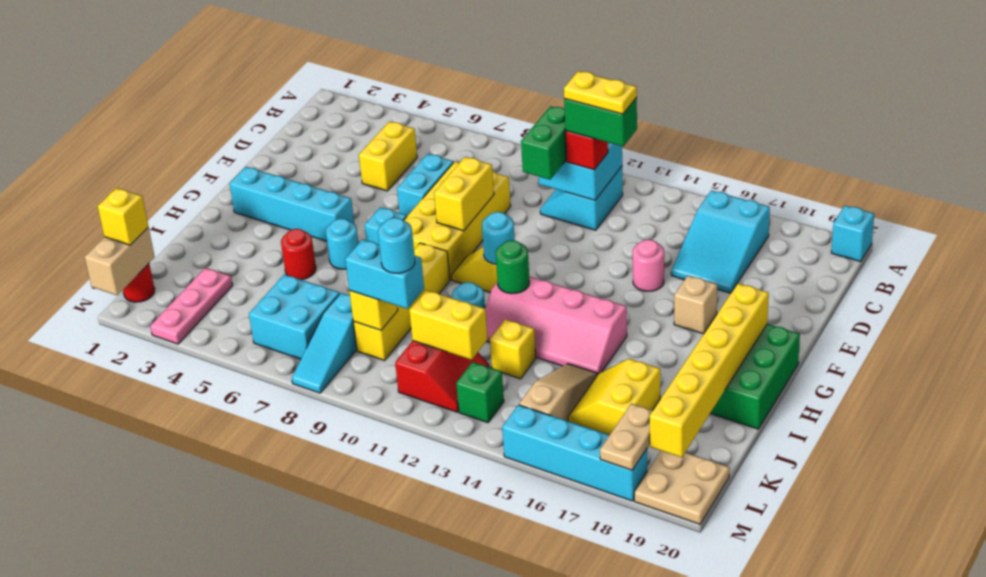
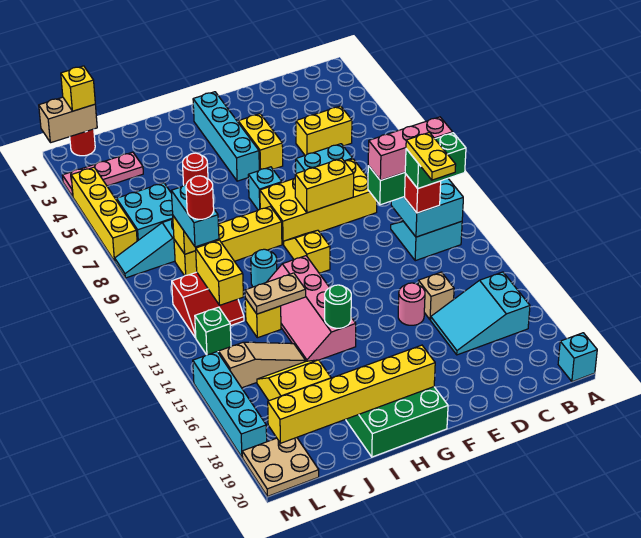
none -> pink brick B11:D11 level 4
green brick C12:C13 level 4 -> green brick B12:C12 level 4
none -> yellow brick F4:F5 level 1
tan brick F17 level 1 -> tan brick D15 level 1
cyan round brick G11 level 2 -> none
cyan round brick H6 level 1 -> none
green round brick H12 level 2 -> green round brick H15 level 2
cyan round brick K10 level 4 -> red round brick K10 level 4
tan plate L18:M18 level 2 -> tan plate I13:J13 level 2
none -> yellow brick M4:M7 level 1

